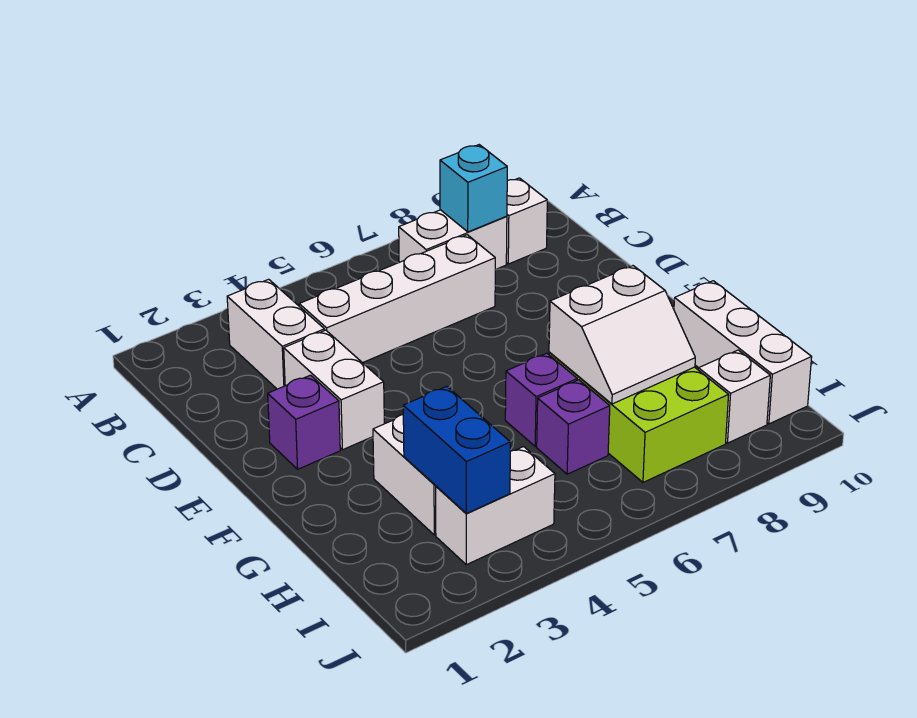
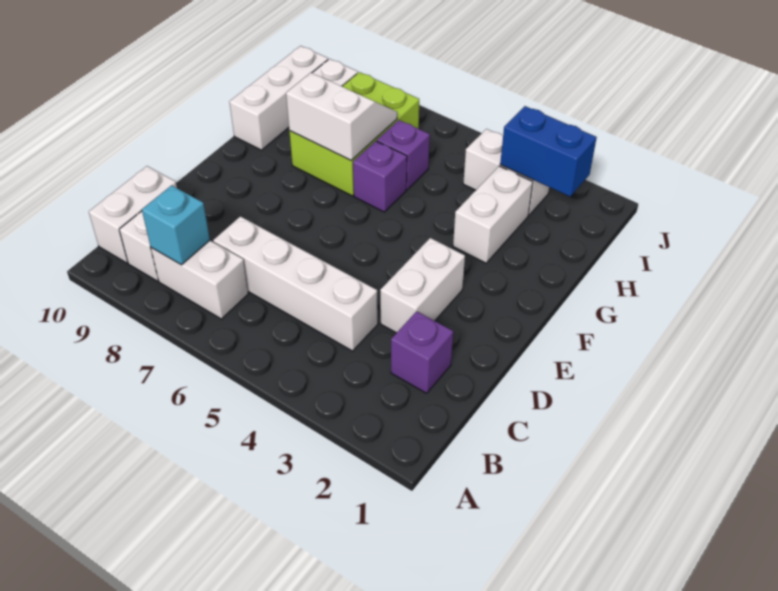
white brick B3:C3 level 1 -> white brick B10:C10 level 1
purple brick E2 level 1 -> purple brick C2 level 1
blue brick H3:I3 level 2 -> blue brick I2:I3 level 2

